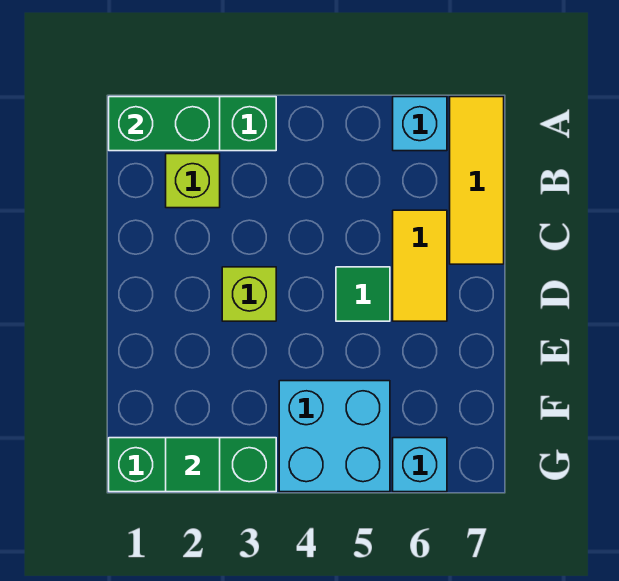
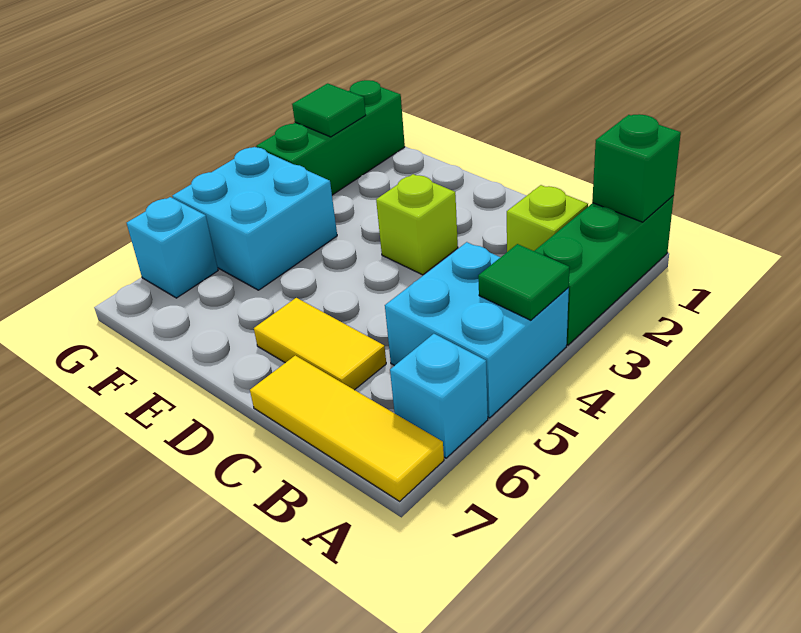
green brick A1:A2 level 2 -> green brick A1 level 2
none -> cyan brick A4:B5 level 1
green tile D5 level 1 -> green tile A4 level 2

